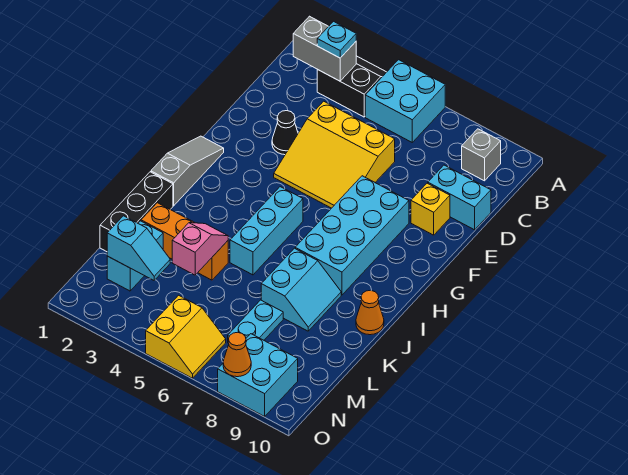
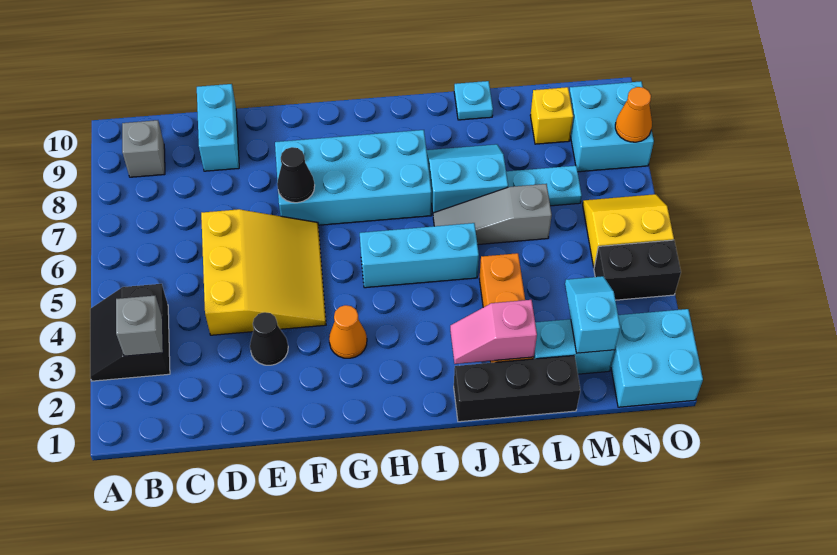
cyan brick A5:B6 level 1 -> cyan brick N1:O2 level 1
grey brick B2:B3 level 2 -> grey brick B3 level 2
cyan plate B3 level 3 -> cyan plate K10 level 1
yellow brick E9 level 1 -> yellow brick M9 level 1
none -> black cone F7 level 2
grey slope G1:I1 level 1 top I -> grey slope J6:L6 level 1 top L
orange cone J10 level 1 -> orange cone G3 level 1
pink slope K4:L4 level 2 top L -> pink slope J2:K2 level 2 top K
none -> black brick N4:O4 level 1

